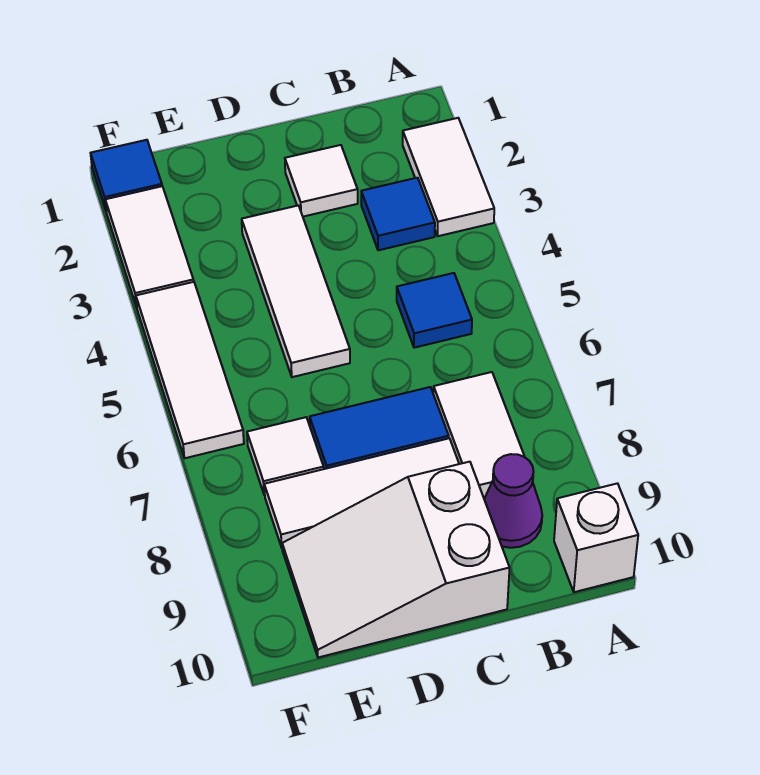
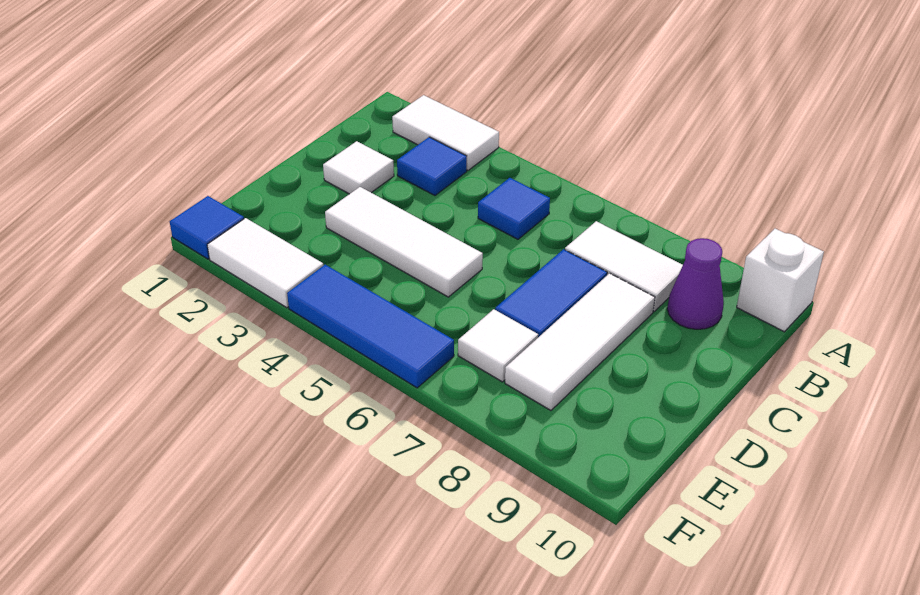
white slope C9:E10 level 1 top C -> none
white tile F4:F6 level 1 -> blue tile F4:F6 level 1

